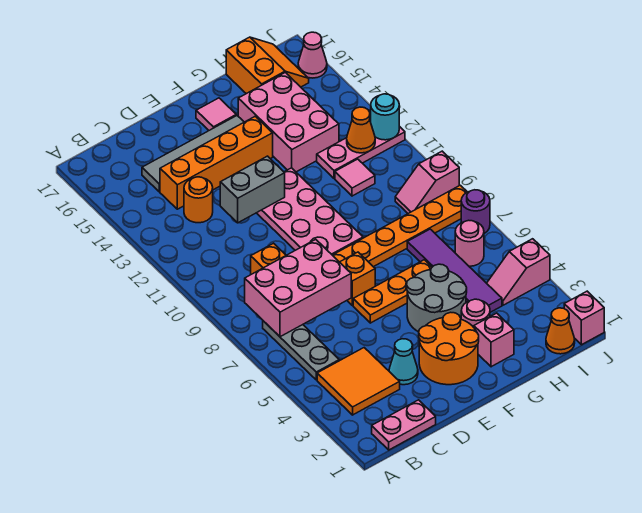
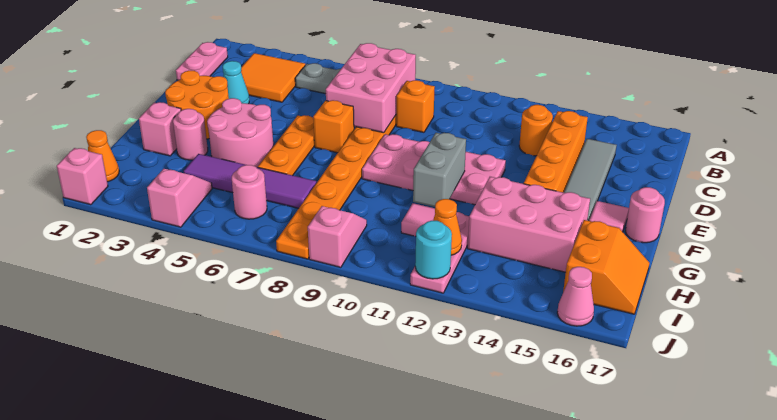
grey brick D12:E12 level 2 -> grey brick F11:G11 level 2
grey round brick F4:G5 level 1 -> pink round brick F4:G5 level 1
none -> pink round brick F17 level 1
orange slope H16:I17 level 1 top H -> orange slope H16:I17 level 1 top 16
purple round brick J7 level 1 -> none

